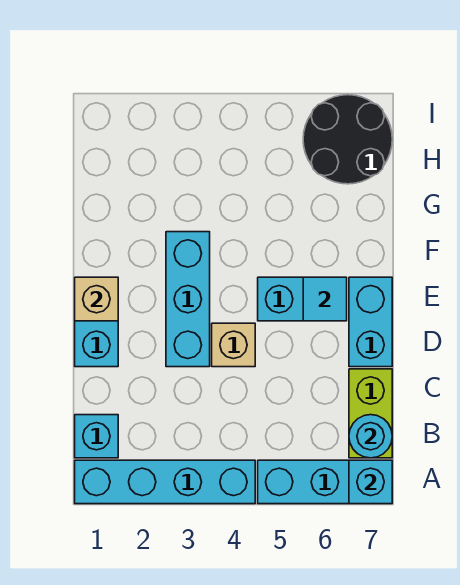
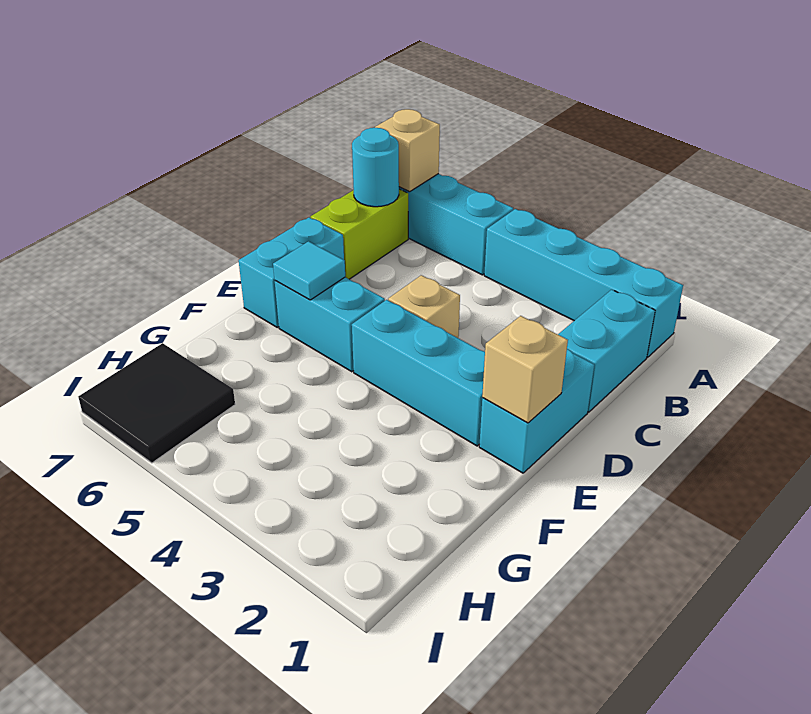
cyan brick A7 level 2 -> tan brick A7 level 2
cyan brick B1 level 1 -> cyan brick B1:C1 level 1
cyan brick D3:F3 level 1 -> cyan brick E2:E4 level 1
black round brick H6:I7 level 1 -> black tile H6:I7 level 1

